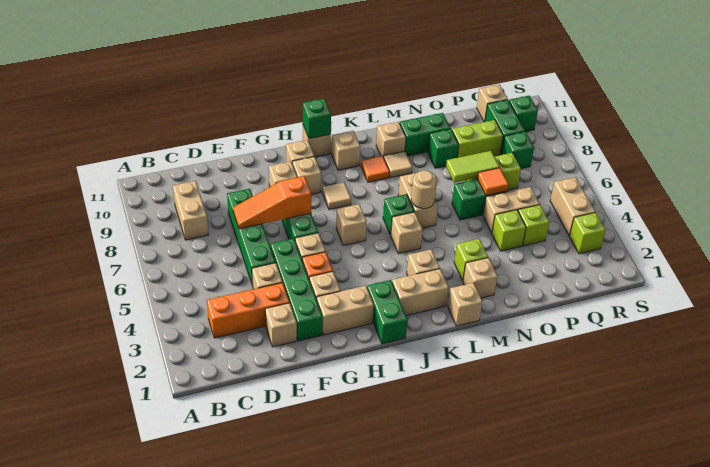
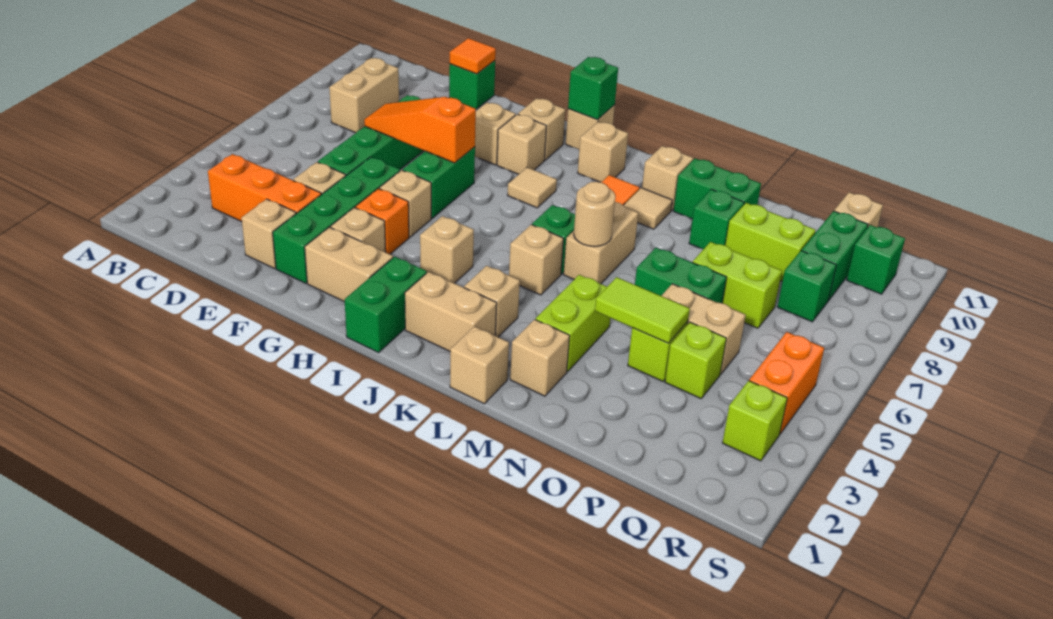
none -> green brick E11 level 1
tan brick I6 level 1 -> tan brick I4 level 1
lime brick M3 level 1 -> lime brick M3:M4 level 1
lime tile N7:O7 level 2 -> lime tile N4:O4 level 2
orange tile O6 level 2 -> orange tile E11 level 2
tan brick R4:R5 level 1 -> orange brick R4:R5 level 1

